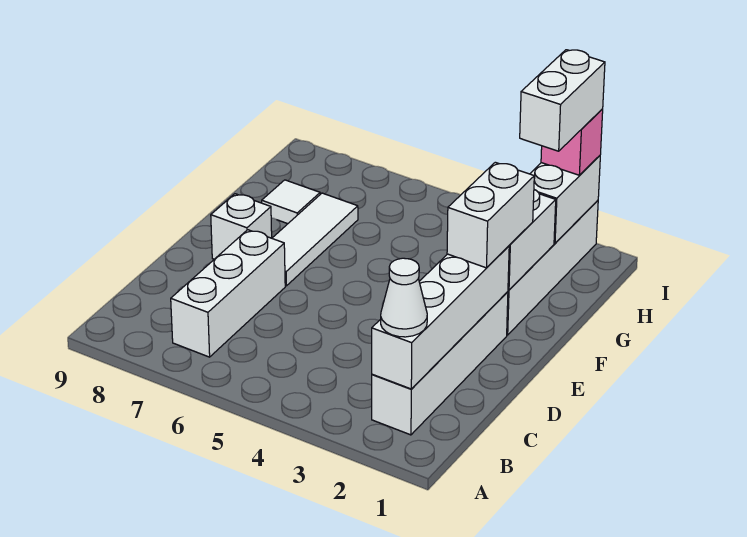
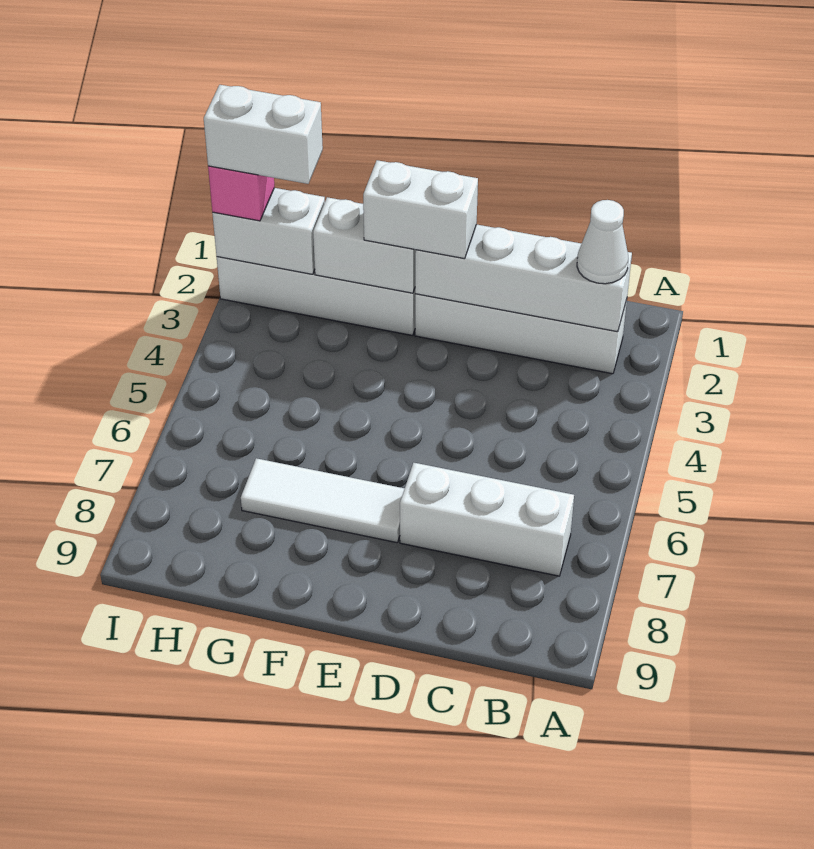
white brick E8 level 1 -> none
white tile G8 level 1 -> none

